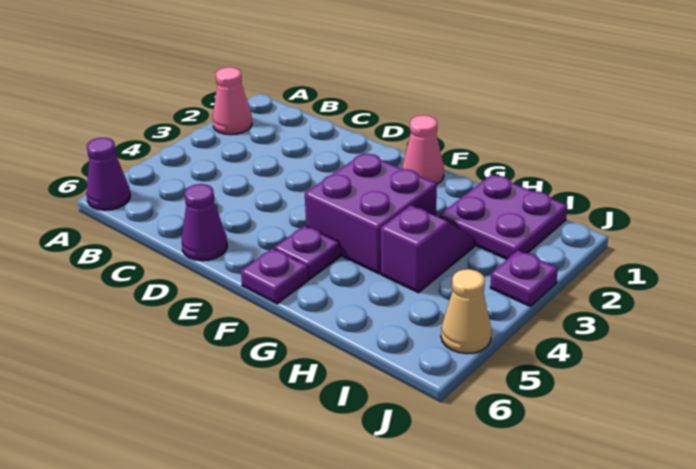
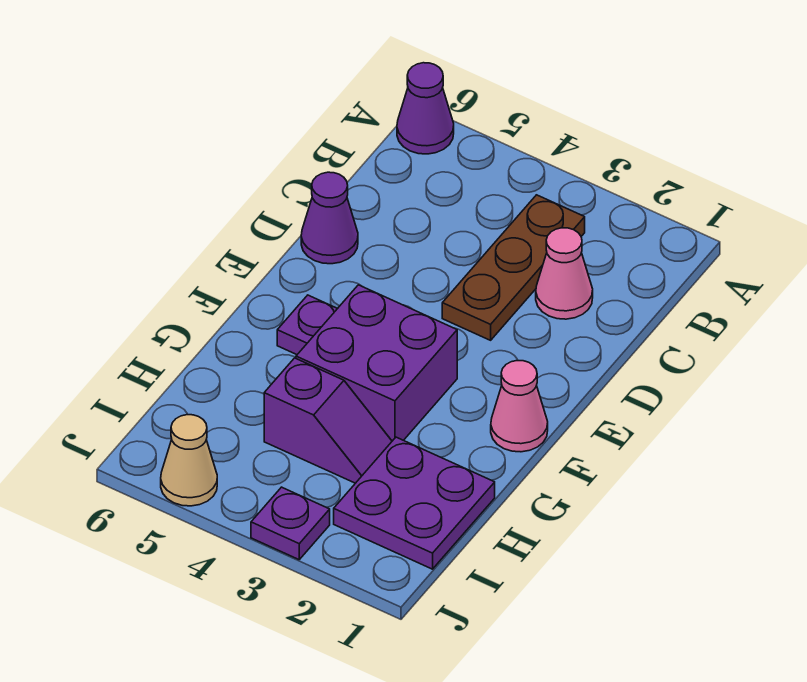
pink cone A2 level 1 -> pink cone C2 level 1
none -> brown plate B3:D3 level 1
purple plate F6 level 1 -> none

